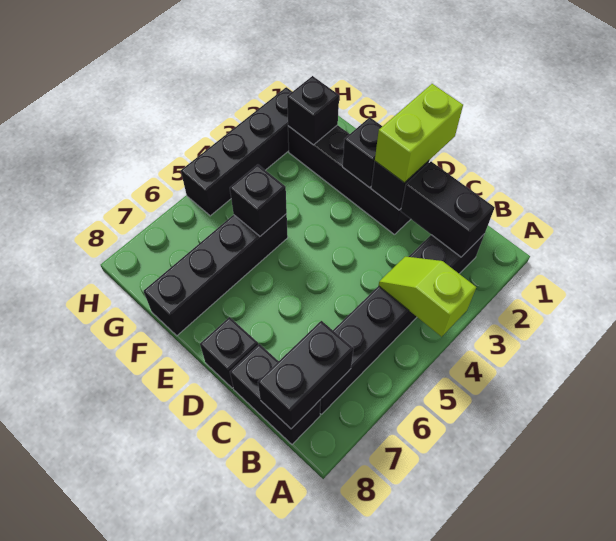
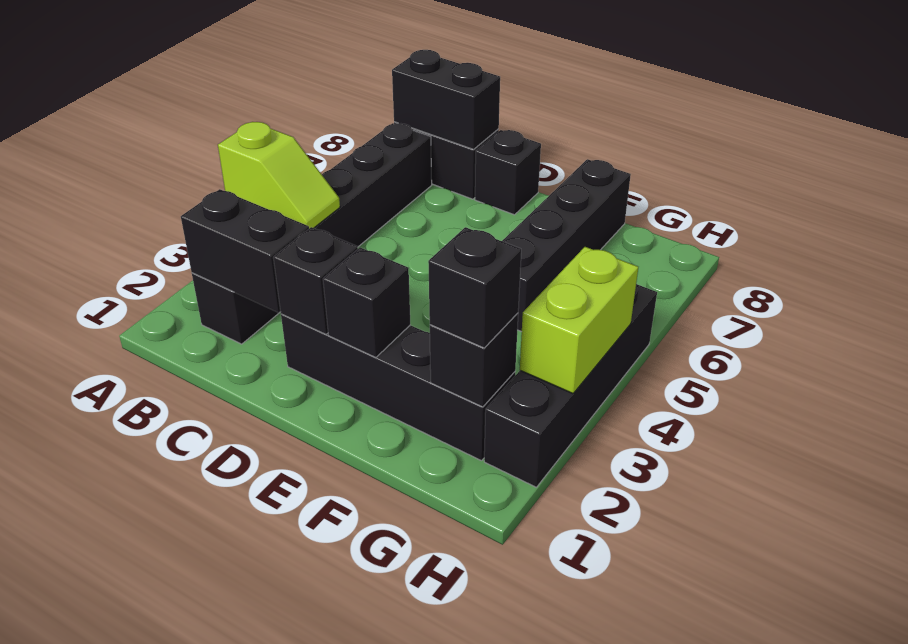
black brick B7:B8 level 2 -> black brick B8:C8 level 2
lime brick D1:D2 level 3 -> lime brick H3:H4 level 2
black brick F5 level 2 -> black brick G2 level 3

